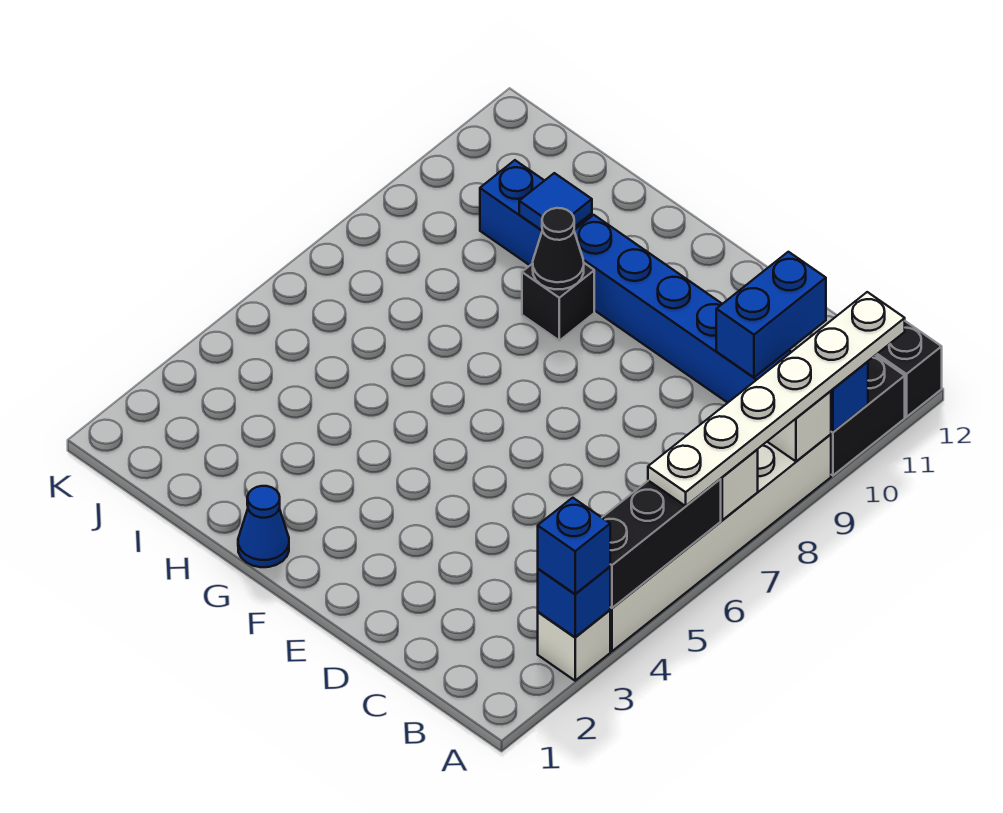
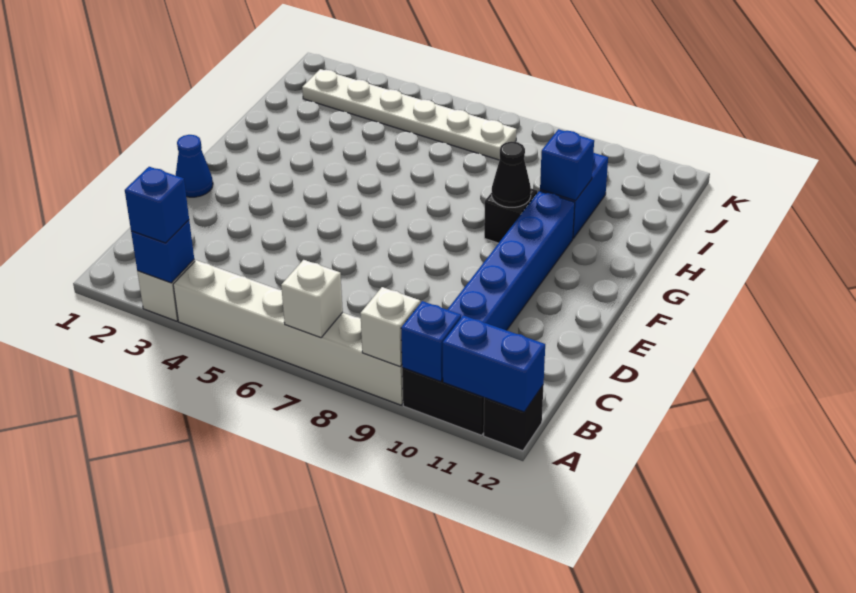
black brick A4:A6 level 2 -> none
white plate A6:A11 level 3 -> white plate J2:J7 level 1
blue brick C10:C11 level 2 -> blue brick A11:A12 level 2
blue cone G1 level 1 -> blue cone E1 level 1
blue tile H10 level 2 -> blue brick H10 level 2

